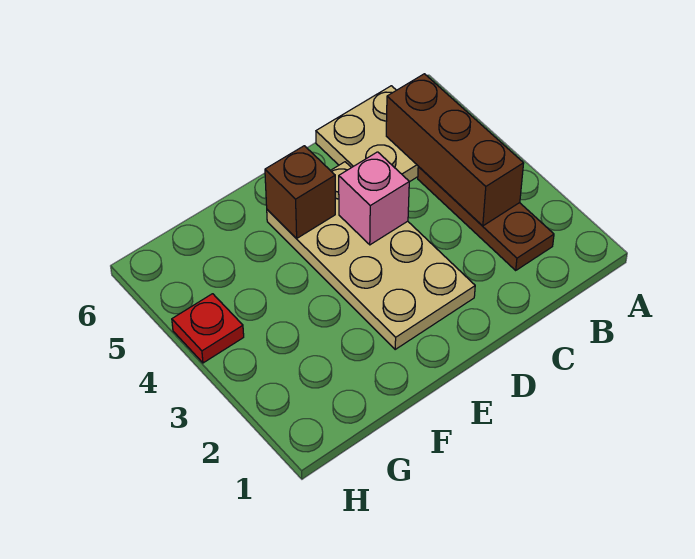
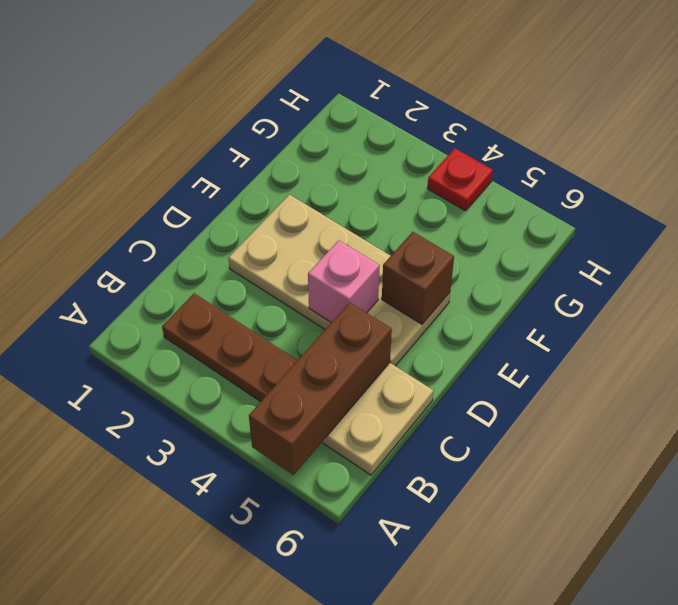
brown brick B3:B5 level 2 -> brown brick A5:C5 level 2

